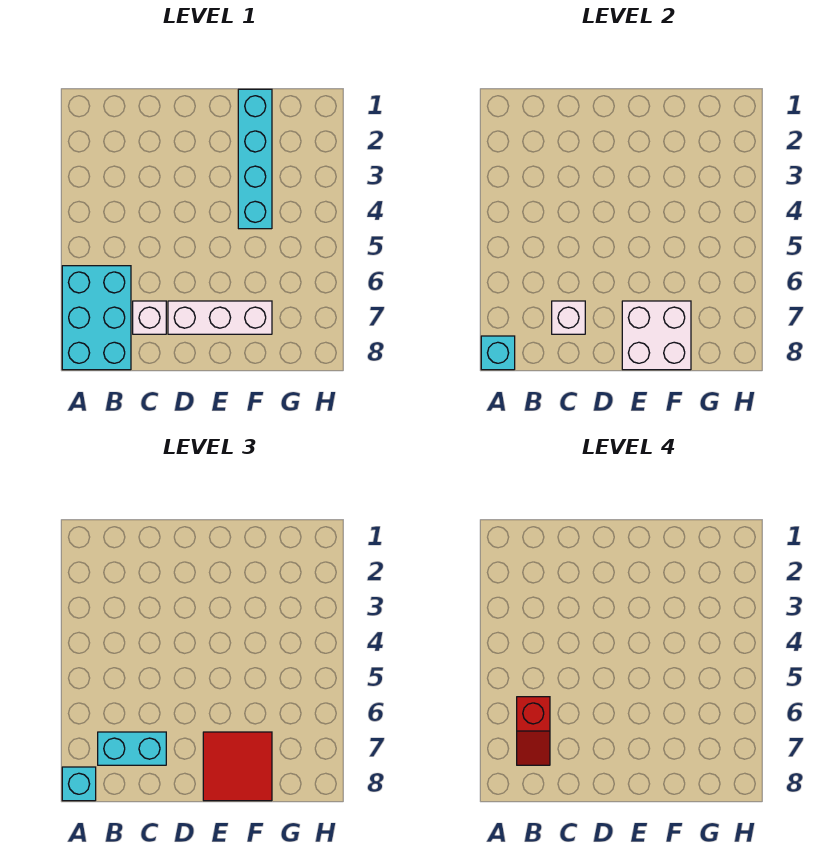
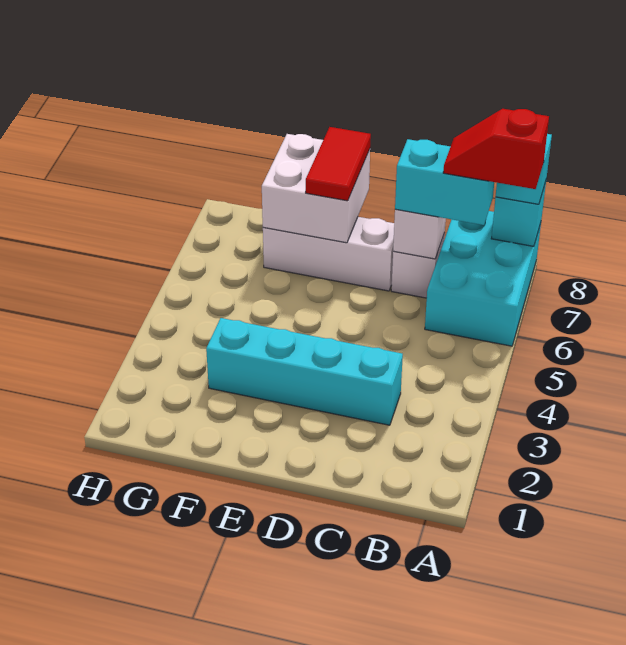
red slope B6:B7 level 4 top 6 -> red slope A7:B7 level 4 top A
red tile E7:F8 level 3 -> red tile E7:E8 level 3
cyan brick F1:F4 level 1 -> cyan brick C3:F3 level 1

